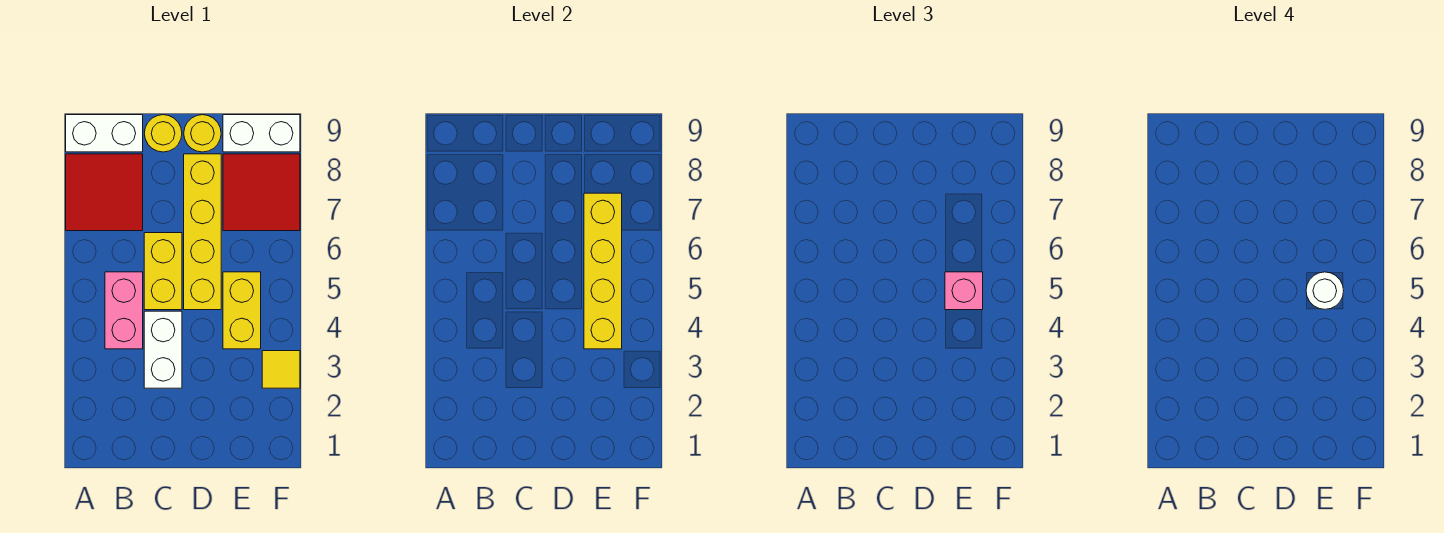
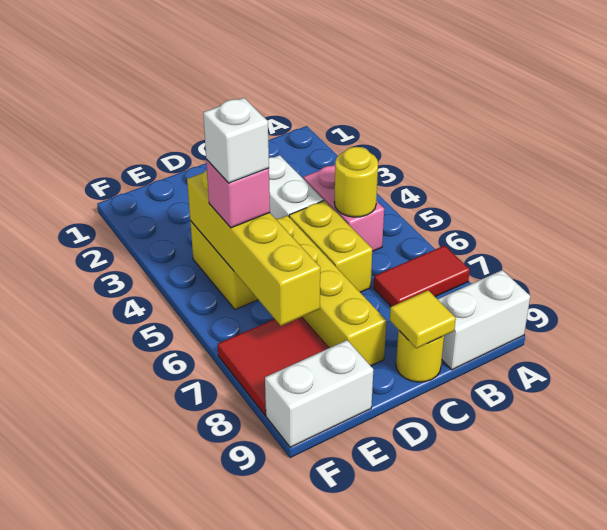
red tile A7:B8 level 1 -> red tile A7:B7 level 1
yellow round brick D9 level 1 -> yellow round brick B5 level 2
white round brick E5 level 4 -> white brick E5 level 4
yellow tile F3 level 1 -> yellow tile C9 level 2

